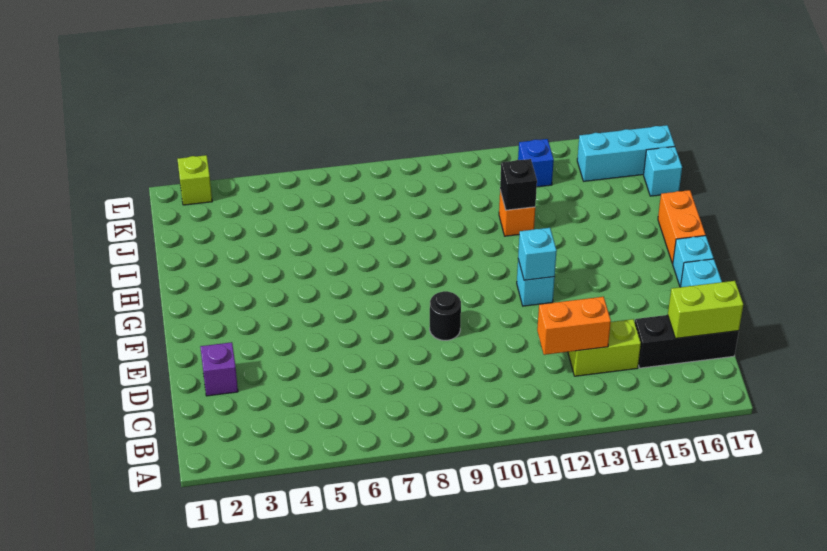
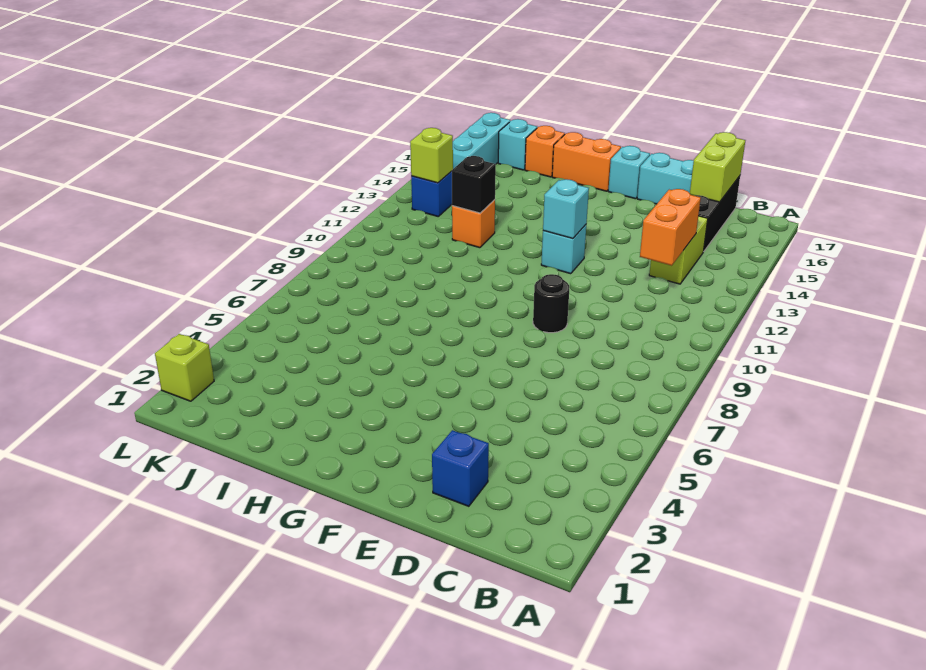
purple brick D2 level 1 -> blue brick D2 level 1
none -> orange brick I17 level 1
none -> lime brick K13 level 2

